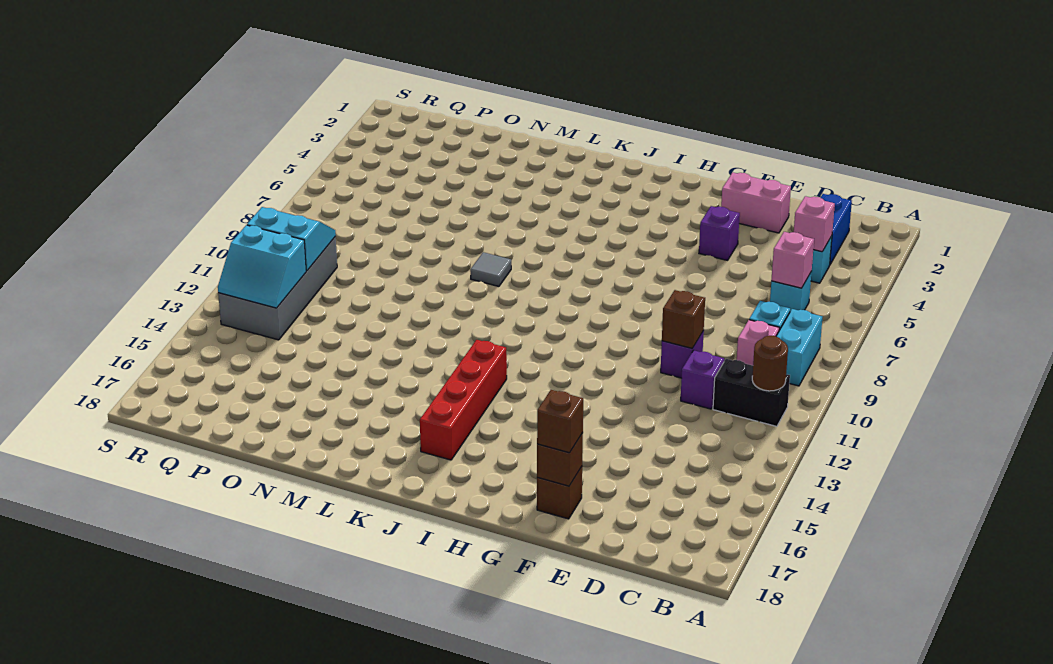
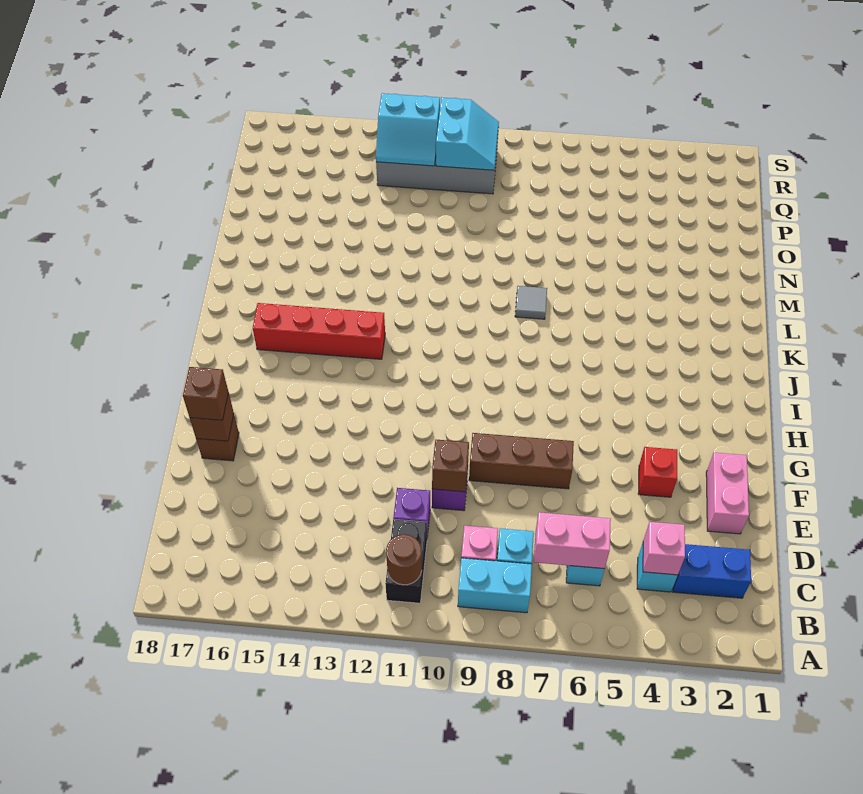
pink brick C6 level 2 -> pink brick C6:C7 level 2
purple brick F4 level 1 -> red brick F4 level 1
none -> brown brick F7:F9 level 1
cyan slope Q12:R13 level 2 top 12 -> cyan slope Q12:R13 level 2 top R

